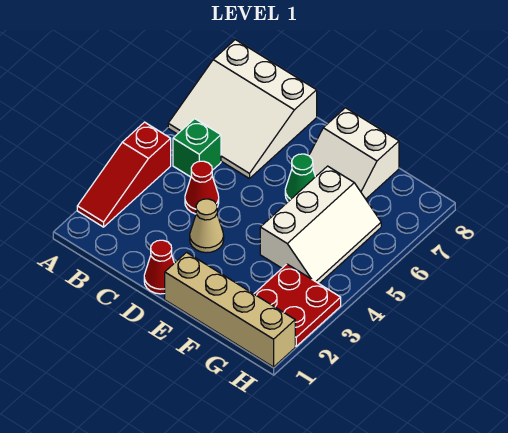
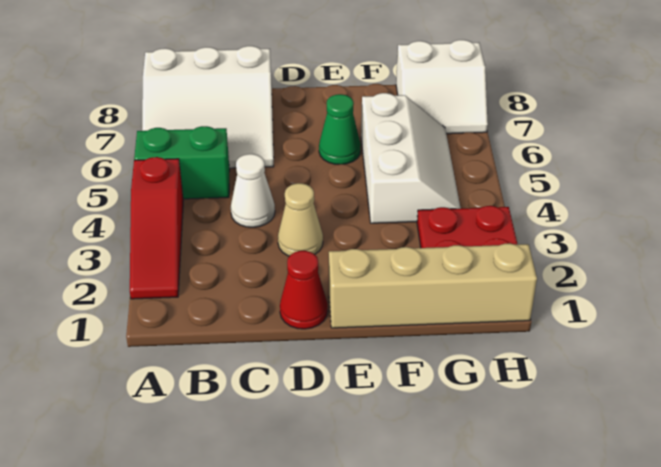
green brick B5 level 1 -> green brick A5:B5 level 1
red cone C4 level 1 -> white cone C4 level 1
white slope E7:F8 level 1 top 8 -> white slope G7:H8 level 1 top 8

